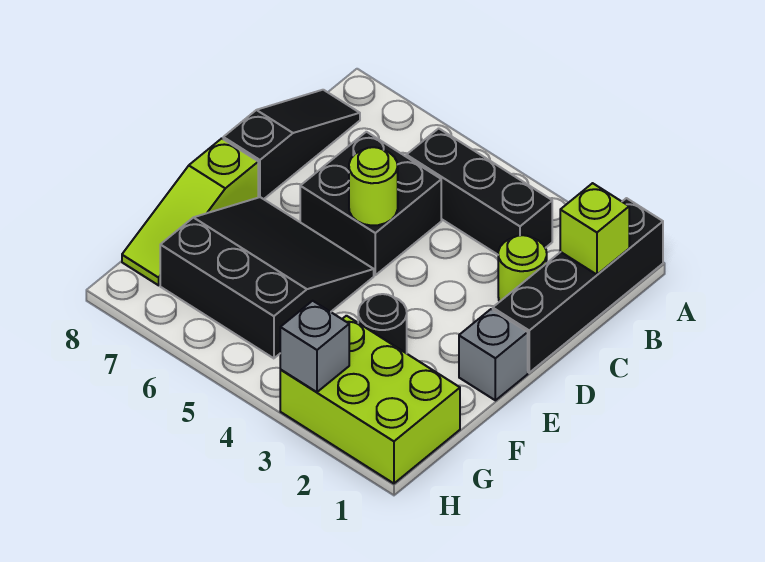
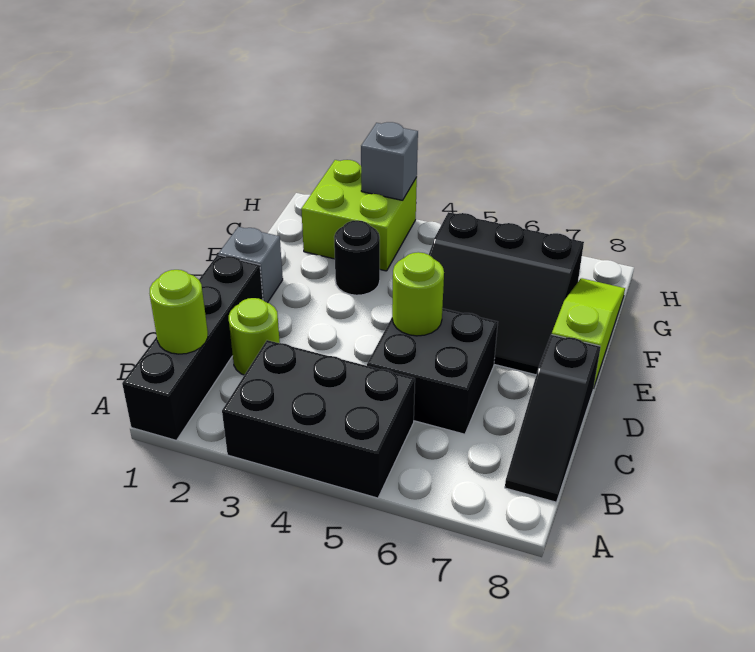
lime brick B1 level 2 -> lime round brick B1 level 2
black brick B3:B5 level 1 -> black brick A3:B5 level 1
lime brick G1:H3 level 1 -> lime brick G2:H3 level 1

